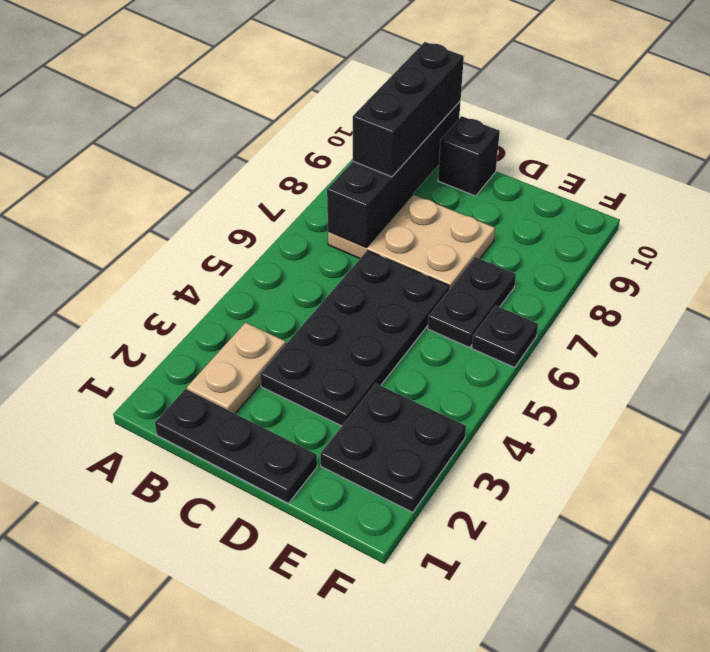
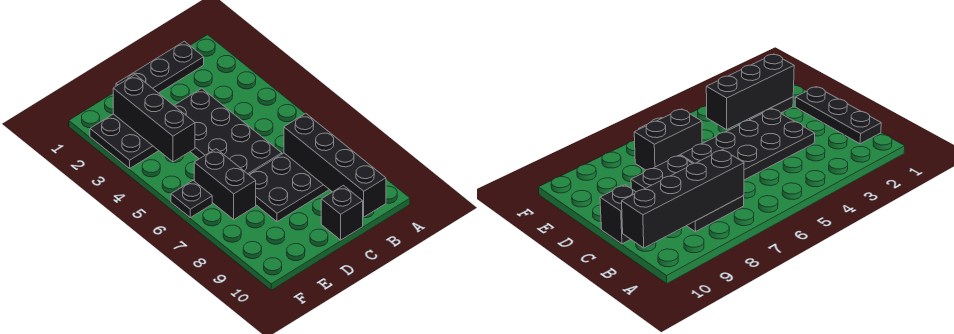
tan plate B2:B3 level 1 -> none
tan plate B7:D8 level 1 -> black plate B7:D8 level 1
black brick B8:B10 level 3 -> black brick E2:E4 level 2
black plate E6:E7 level 1 -> black brick E6:E7 level 1

